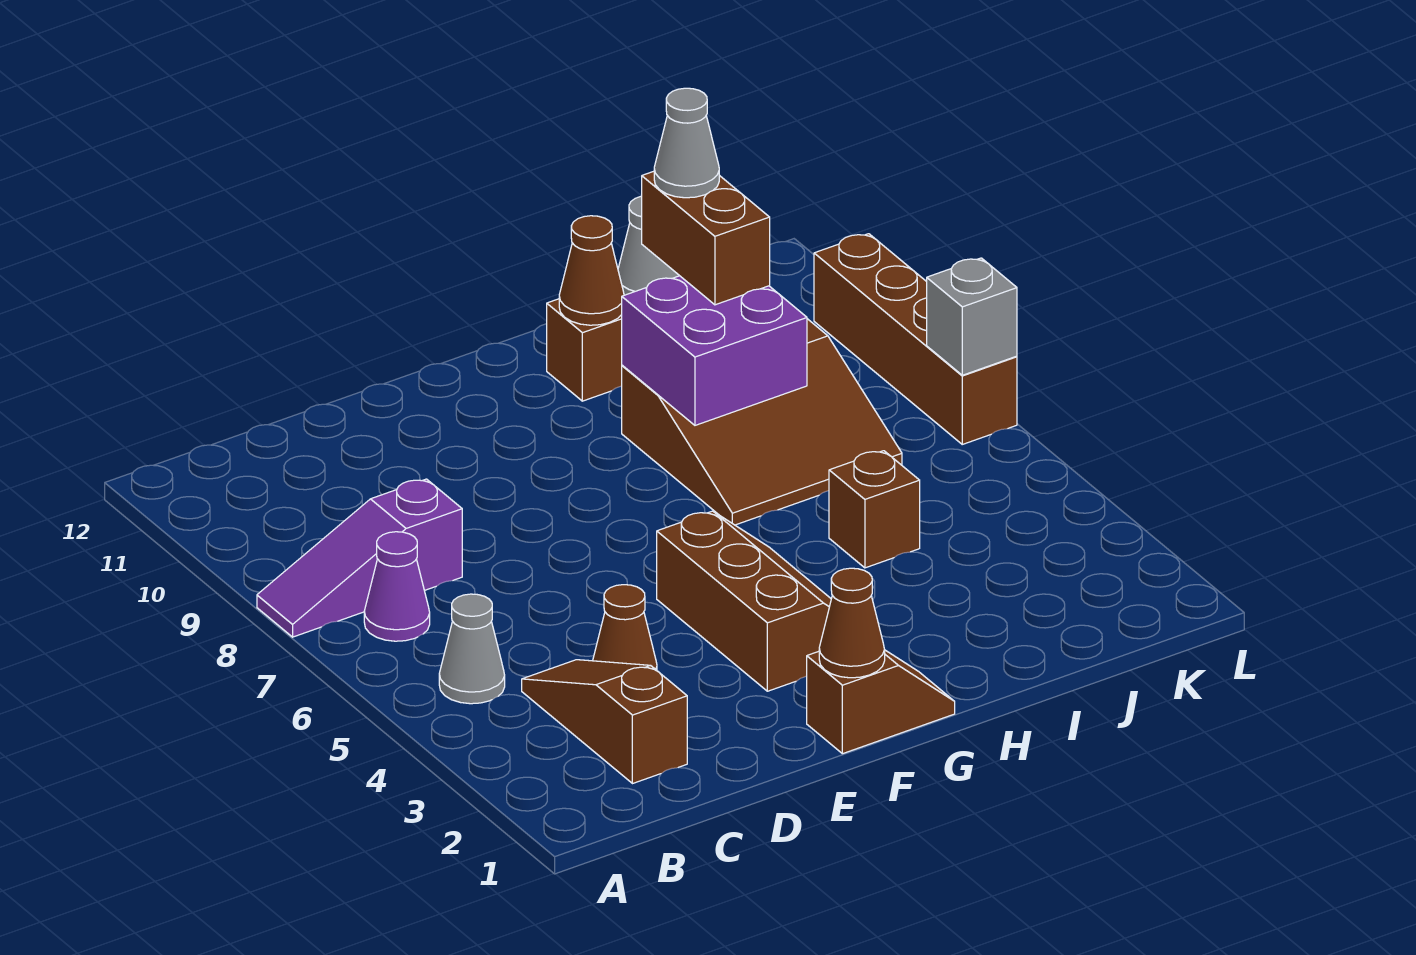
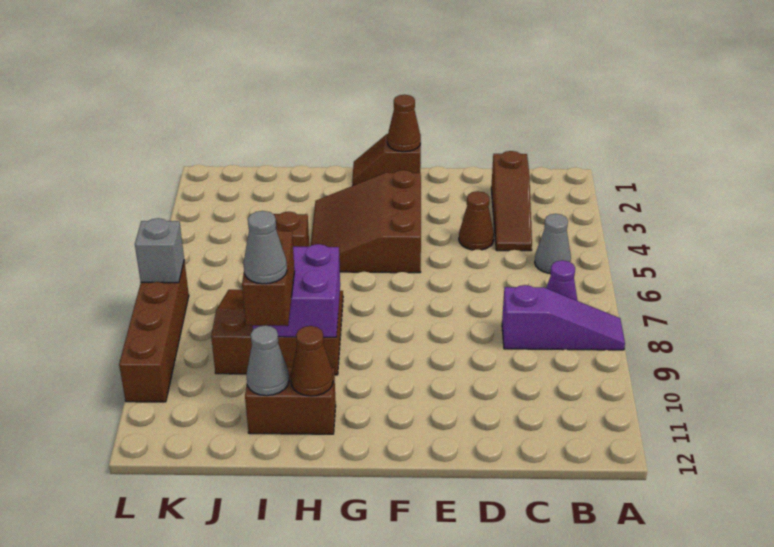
brown slope F3:G5 level 1 top F -> brown slope F3:H5 level 1 top F

